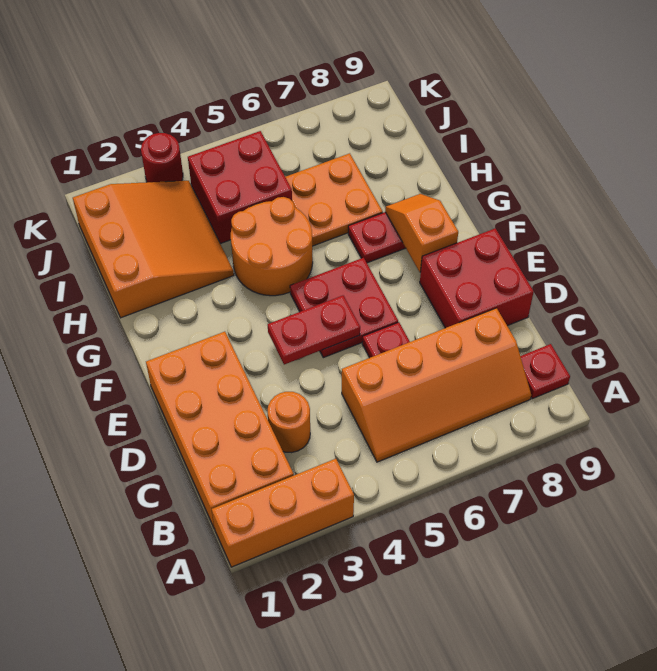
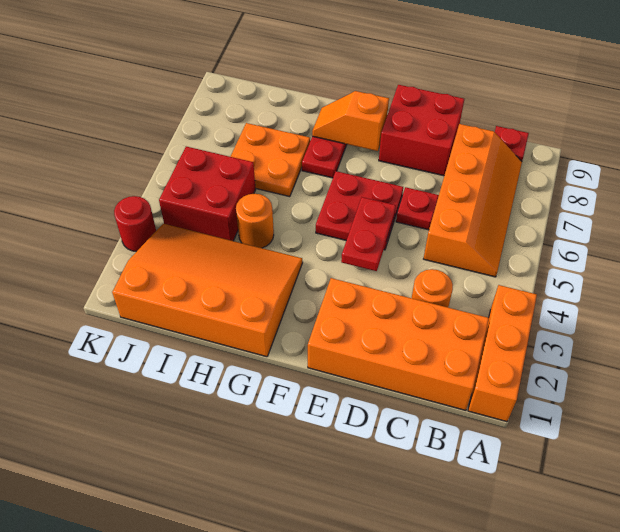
orange round brick G4:H5 level 1 -> orange round brick H4 level 1
orange slope H1:J3 level 1 top 1 -> orange slope G1:J3 level 1 top 1

